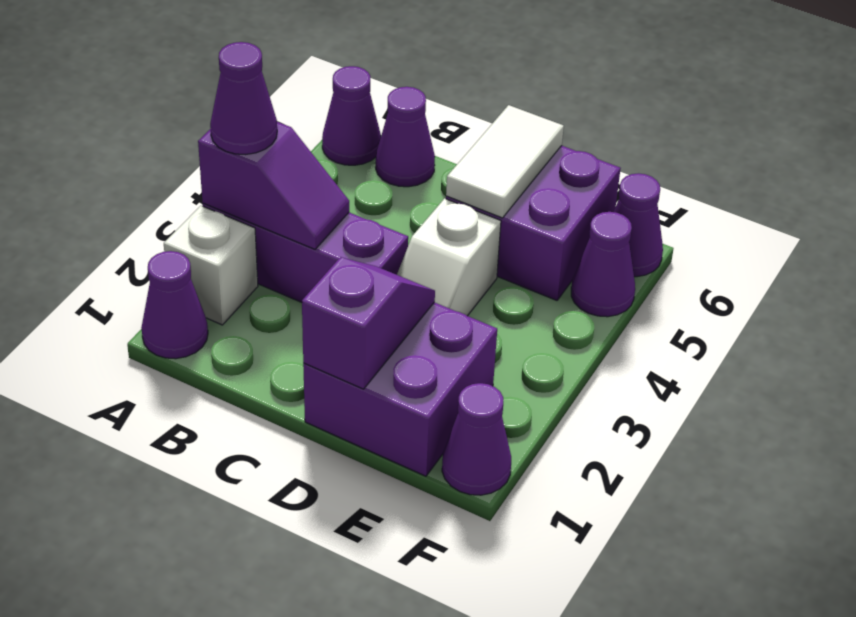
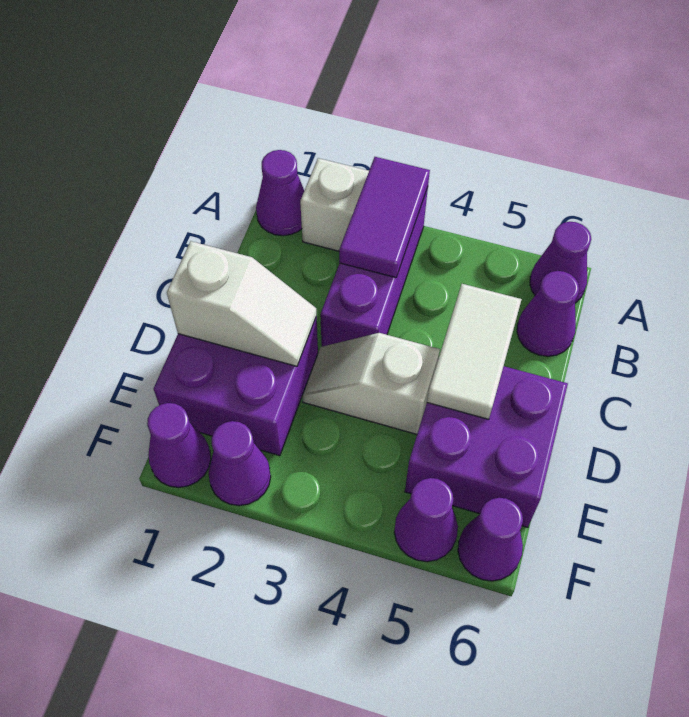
purple slope A3:B3 level 2 top A -> purple tile A3:B3 level 2
purple cone A3 level 3 -> purple cone F2 level 1
purple slope D1:D2 level 2 top 1 -> white slope D1:D2 level 2 top 1
white tile D5:D6 level 2 -> white tile C5:D5 level 2

